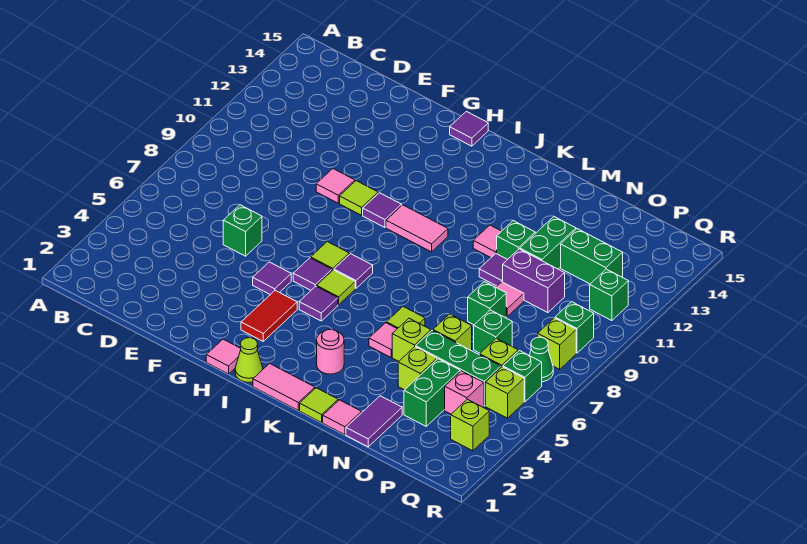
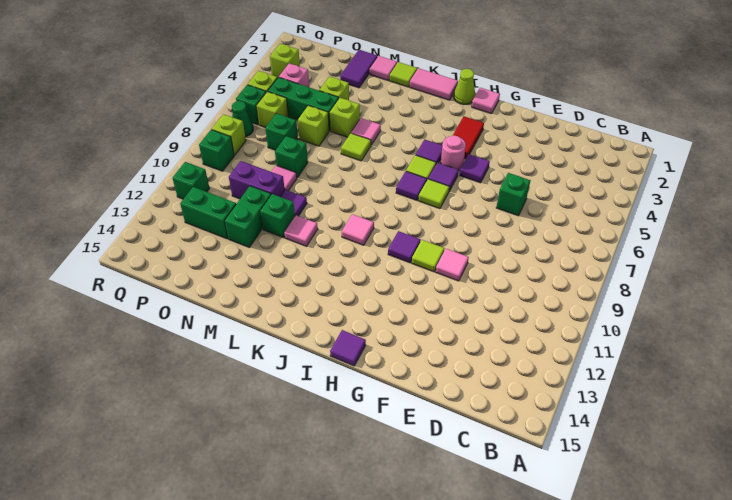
pink tile I10:J10 level 1 -> pink tile J10 level 1
pink round brick K3 level 1 -> pink round brick H5 level 1
green brick O3:O4 level 1 -> none

